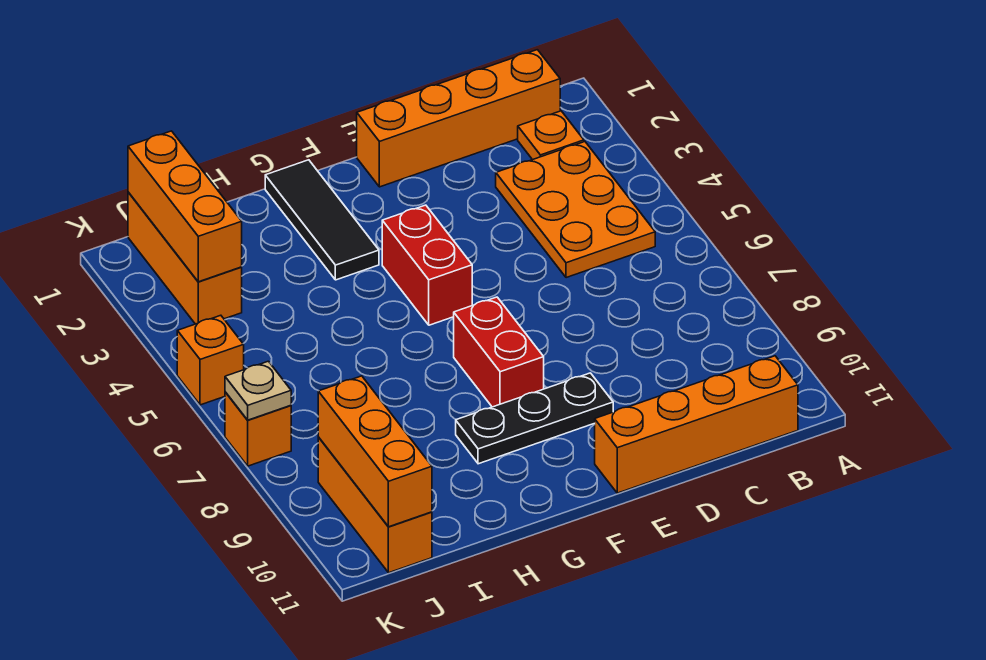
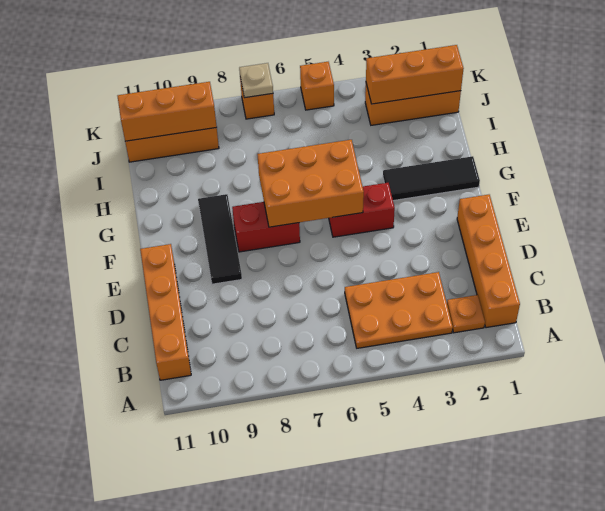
black plate E9:G9 level 1 -> black tile E9:G9 level 1
none -> orange brick F5:G7 level 2

